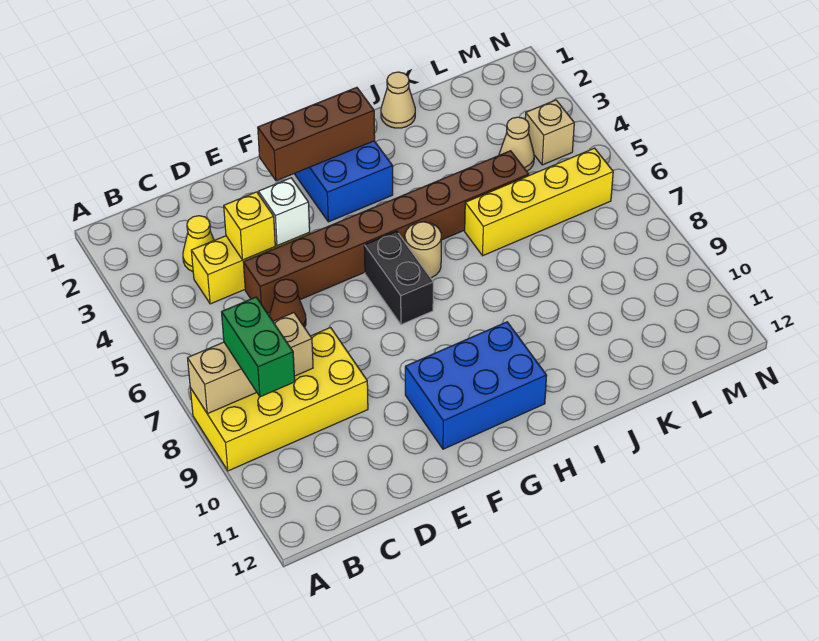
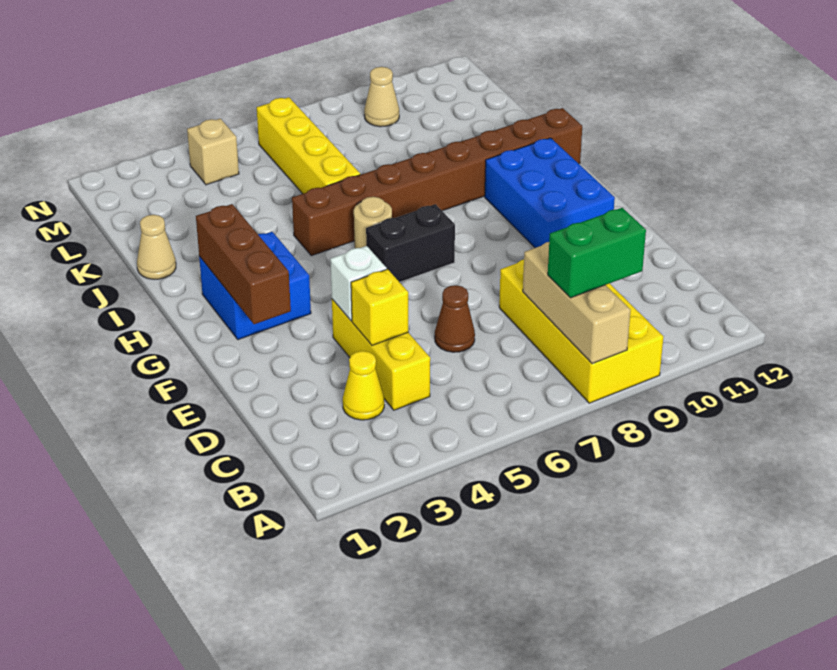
brown brick D5:K5 level 1 -> brown brick I5:I12 level 1
tan cone L4 level 1 -> tan cone M9 level 1

